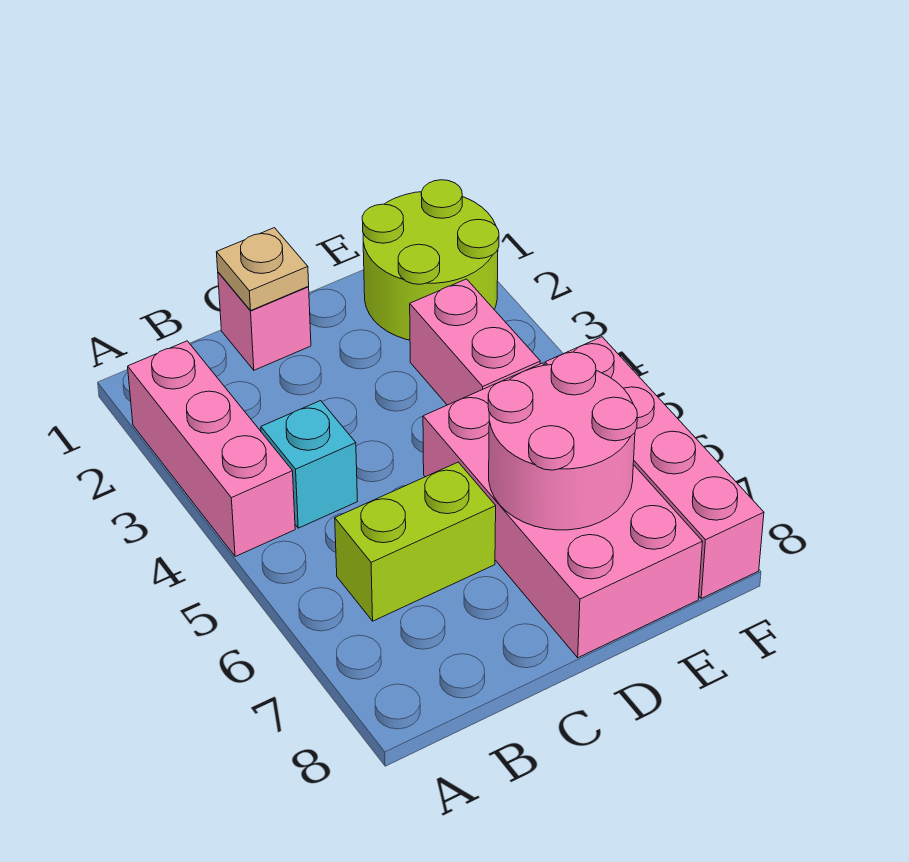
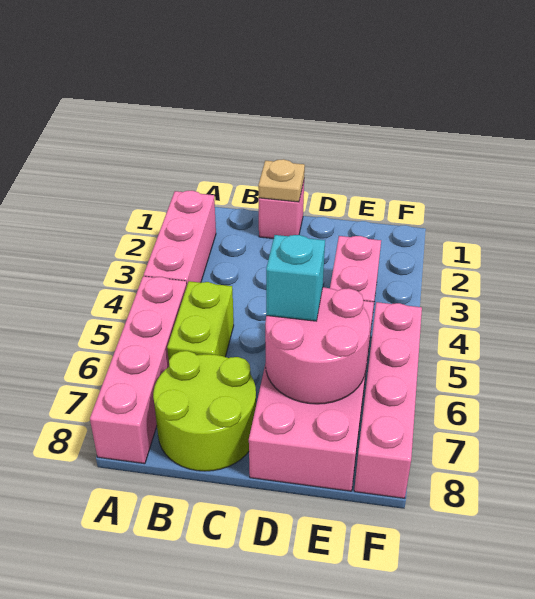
none -> pink brick A5:A8 level 1
cyan brick B4 level 1 -> cyan brick D6 level 3
lime brick B6:C6 level 1 -> lime brick B5:B6 level 1
lime round brick E1:F2 level 1 -> lime round brick B7:C8 level 1

